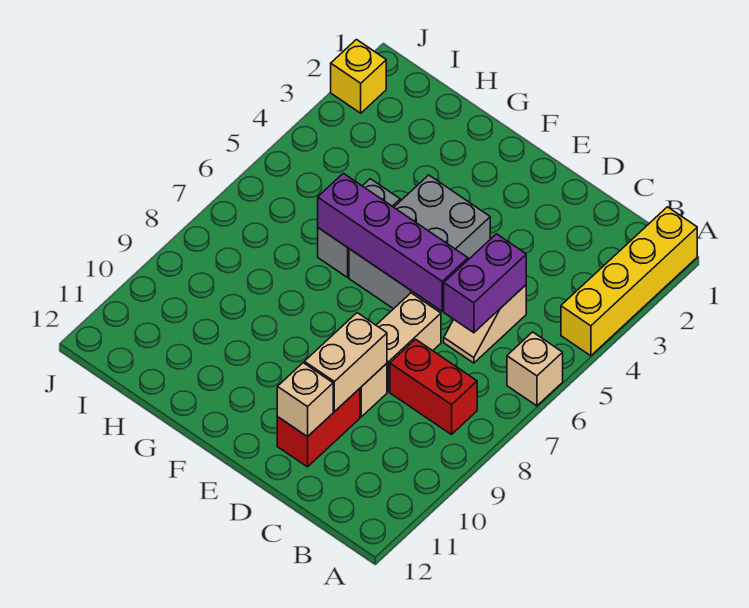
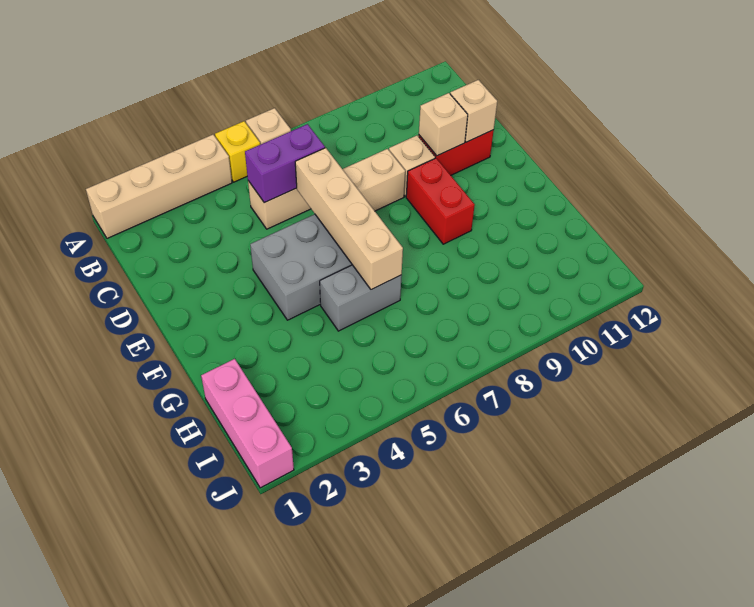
yellow brick A1:A4 level 1 -> tan brick A1:A4 level 1
red brick B8:C8 level 1 -> red brick E9:F9 level 1
purple brick D6:G6 level 2 -> tan brick D6:G6 level 2
tan brick D9:D10 level 2 -> tan brick D10 level 2
none -> pink brick H1:J1 level 1
yellow brick J2 level 1 -> yellow brick A5 level 1

